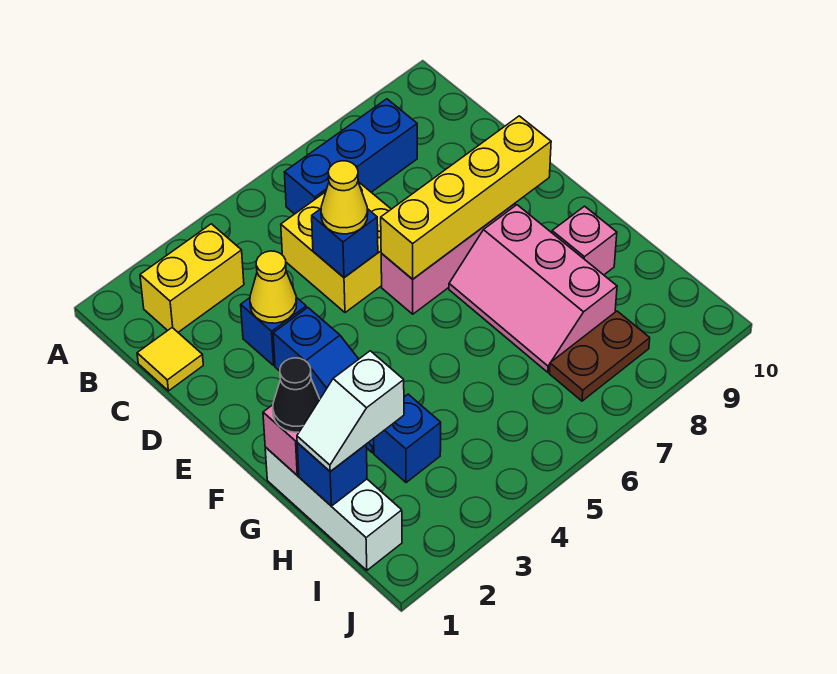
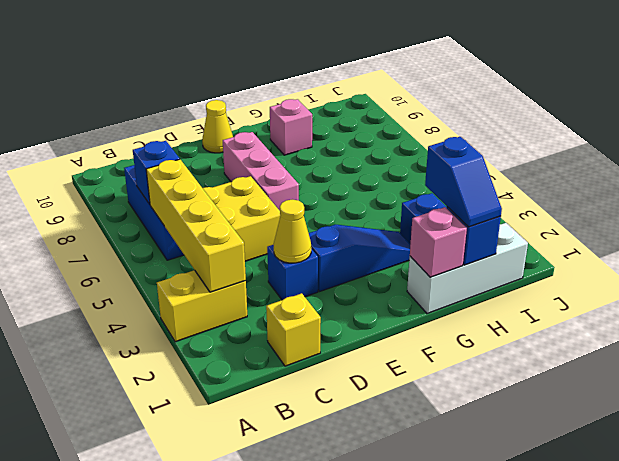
yellow brick B2:B3 level 1 -> yellow brick A3:B3 level 1
yellow tile C1 level 1 -> yellow brick C1 level 1
blue brick D5 level 2 -> blue brick B7 level 2
yellow cone D5 level 3 -> yellow cone E10 level 1
yellow brick E6:E9 level 2 -> yellow brick B3:B6 level 2
pink slope F7:H8 level 1 top 8 -> none
black cone G1 level 3 -> none
white slope H1:H2 level 3 top 2 -> blue slope H1:H2 level 3 top 2
brown plate I7:I8 level 1 -> none

